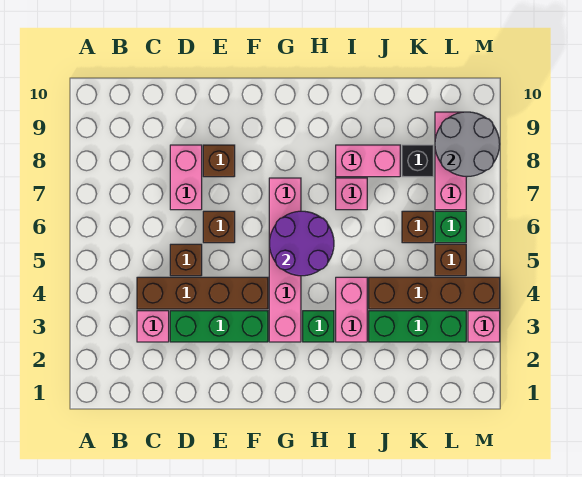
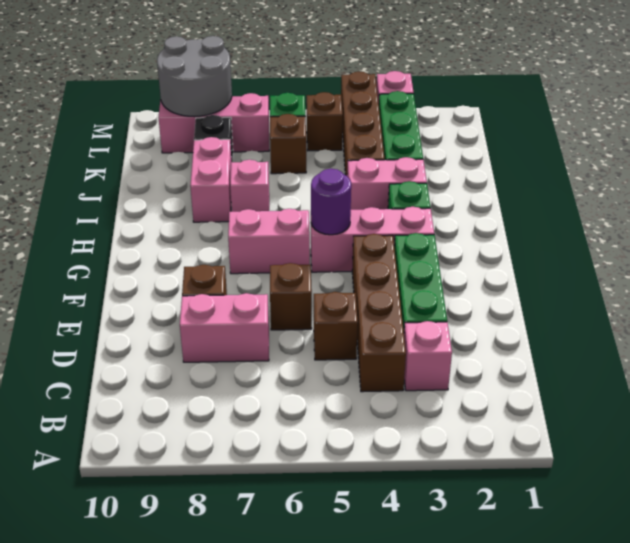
purple round brick G5:H6 level 2 -> purple round brick G5 level 2

